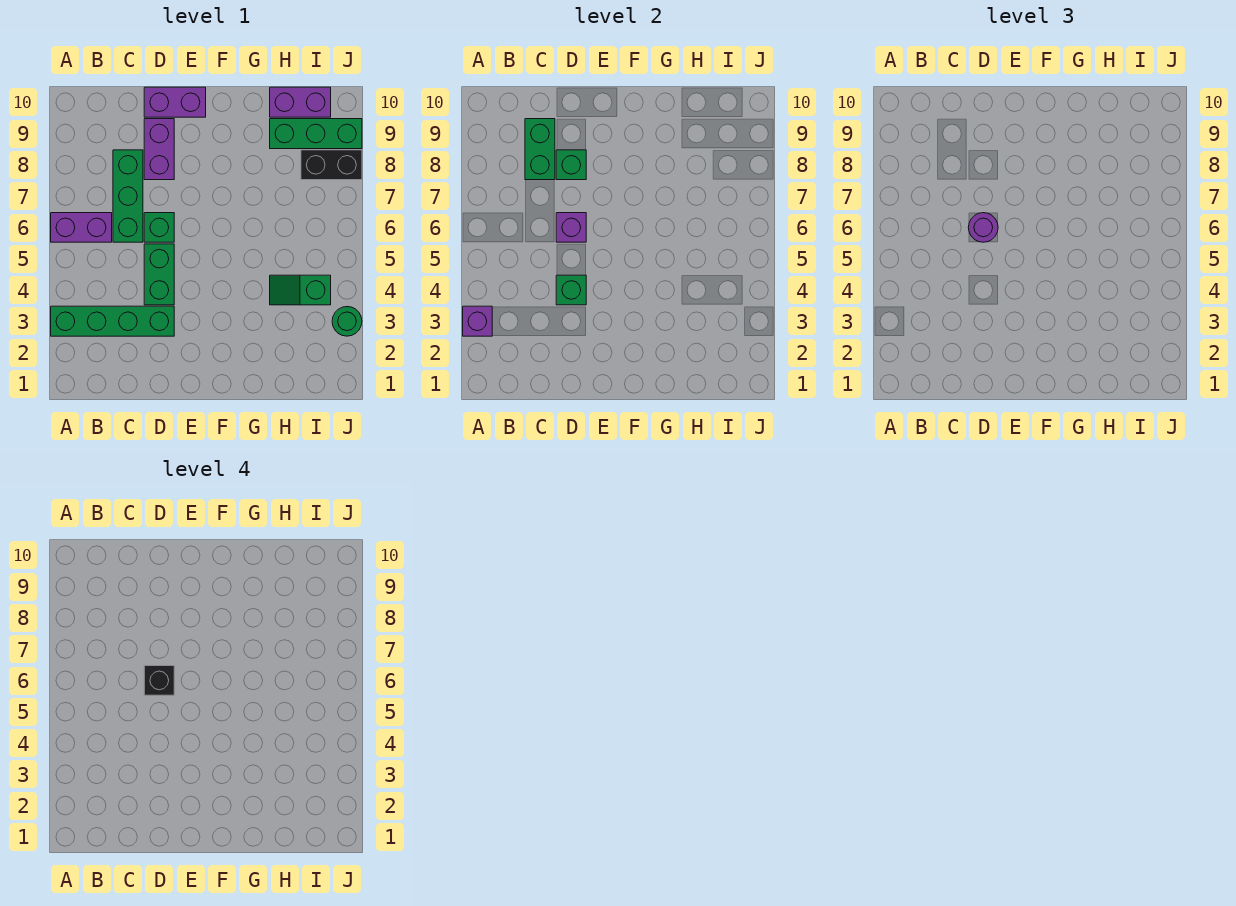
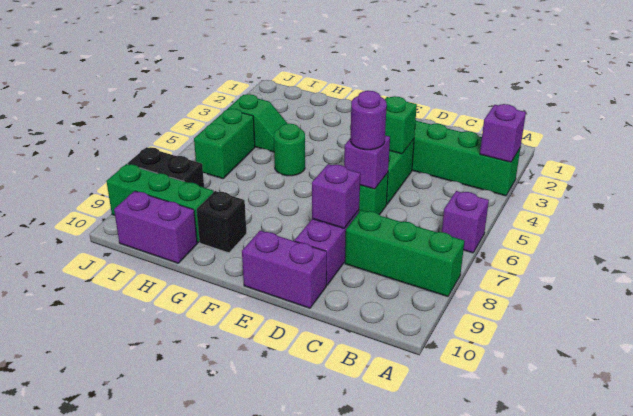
purple brick A6:B6 level 1 -> purple brick A6 level 1
green brick C6:C8 level 1 -> green brick A8:C8 level 1
green brick C8:C9 level 2 -> green brick I5:I6 level 1
black brick D6 level 4 -> black brick G9 level 1
green brick D8 level 2 -> purple brick D8 level 2
green round brick J3 level 1 -> green round brick G5 level 1

